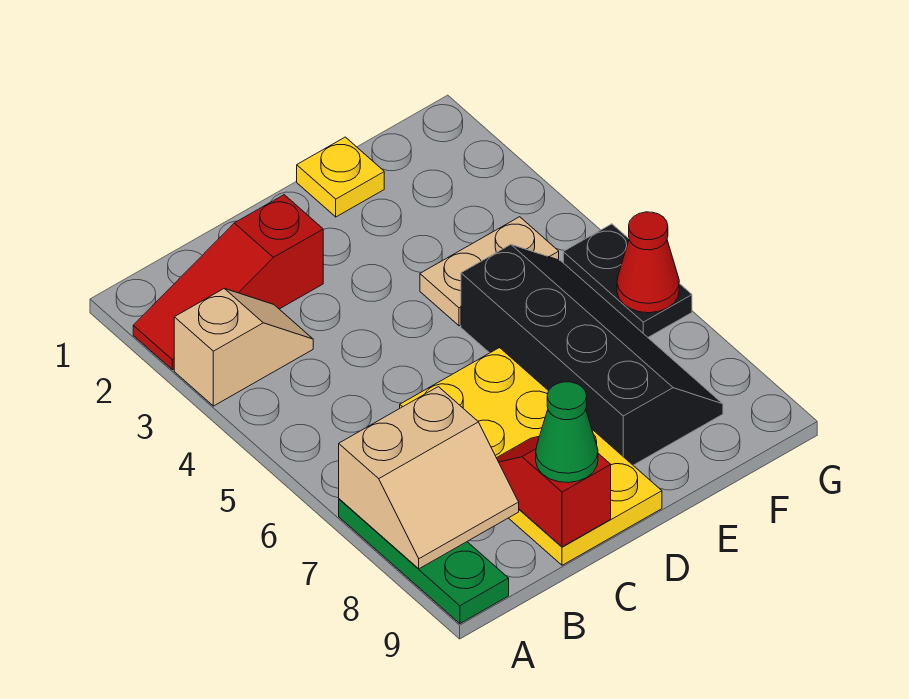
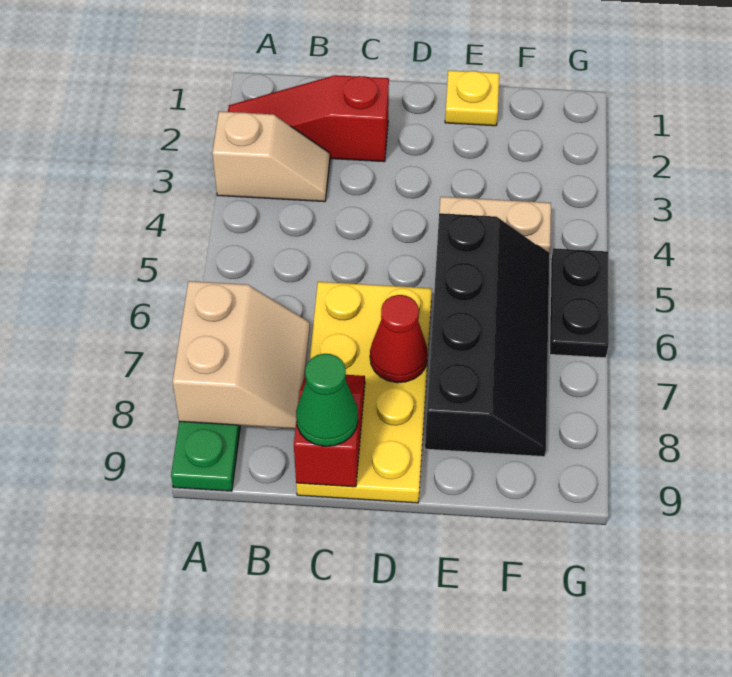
tan slope A7:B8 level 2 top 7 -> tan slope A7:B8 level 2 top A
red cone G6 level 2 -> red cone D7 level 2

